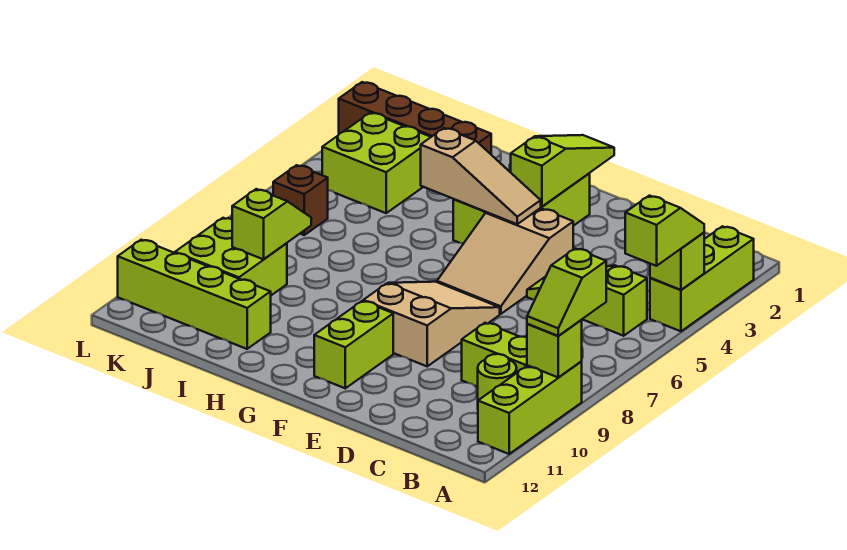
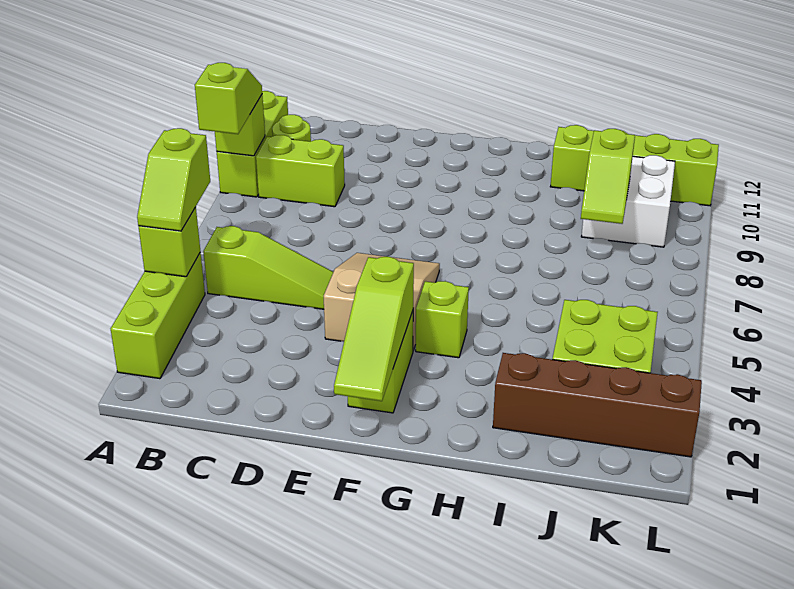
tan slope E7:F9 level 1 top 9 -> none
tan slope F4:H4 level 2 top H -> none
lime brick F10:F11 level 1 -> none
lime brick J9:K10 level 1 -> white brick J9:K10 level 1
brown brick K6 level 1 -> none

